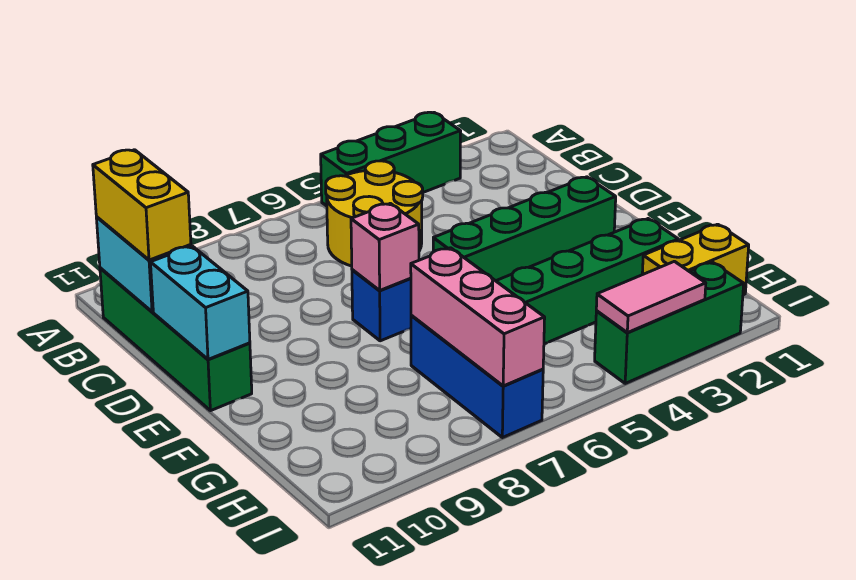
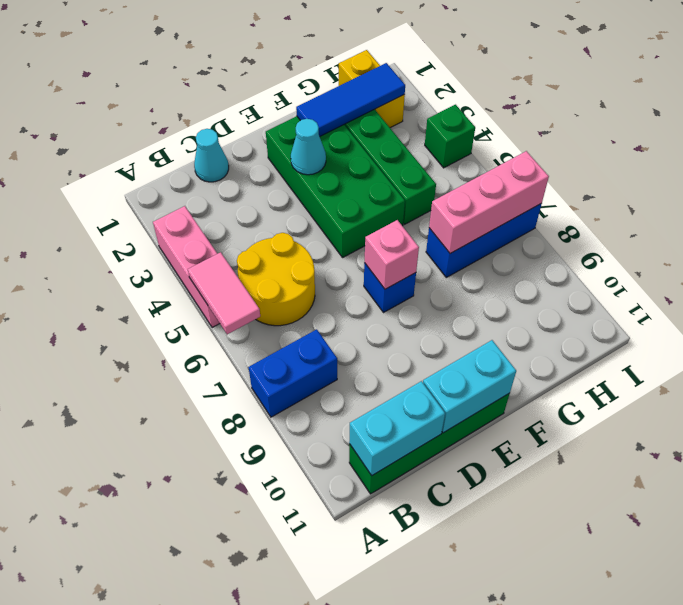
green brick A3:A5 level 1 -> pink brick A3:A5 level 1
none -> blue brick A8:B8 level 1
yellow brick B11:C11 level 3 -> none
none -> cyan cone C1 level 1
green brick E2:E5 level 1 -> green brick E2:F5 level 1
none -> cyan cone E3 level 2
none -> blue tile F2:H2 level 2
green brick I2:I4 level 1 -> green brick I4 level 1
pink tile I3:I4 level 2 -> pink tile A5:A6 level 2

